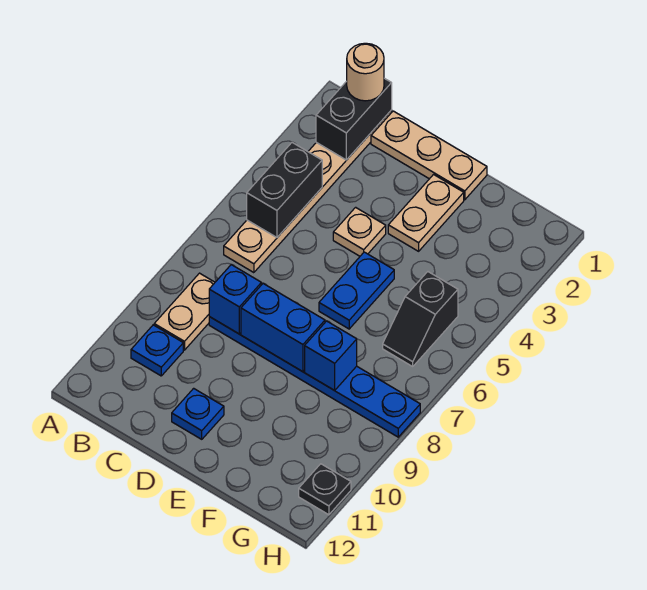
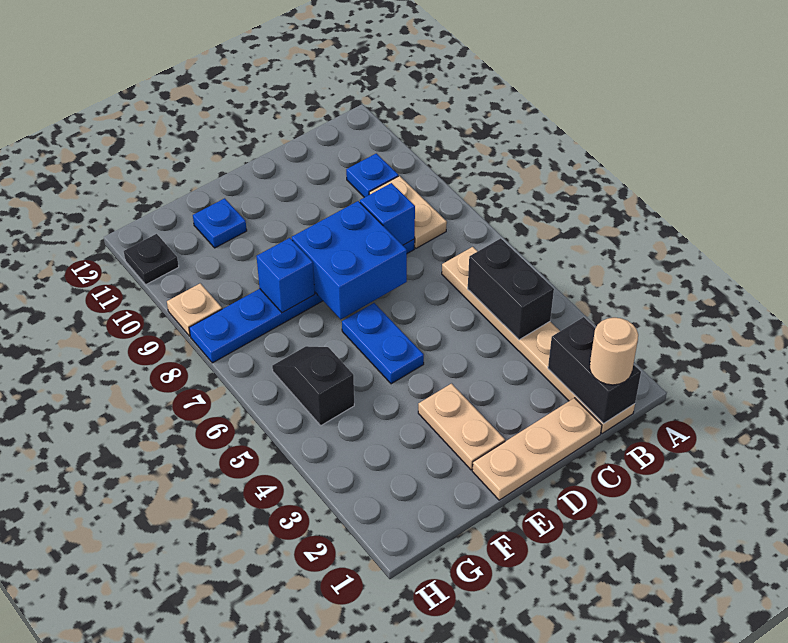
tan plate D4 level 1 -> tan plate H9 level 1
blue brick D8:E8 level 2 -> blue brick D7:E8 level 2
blue plate D11 level 1 -> blue plate F11 level 1

